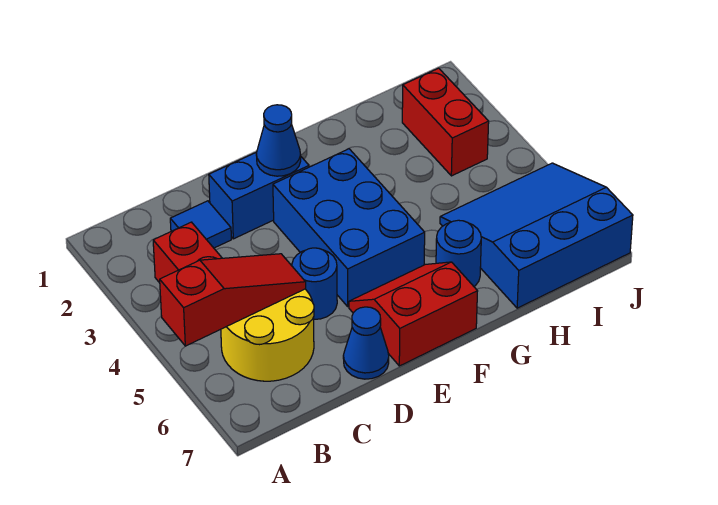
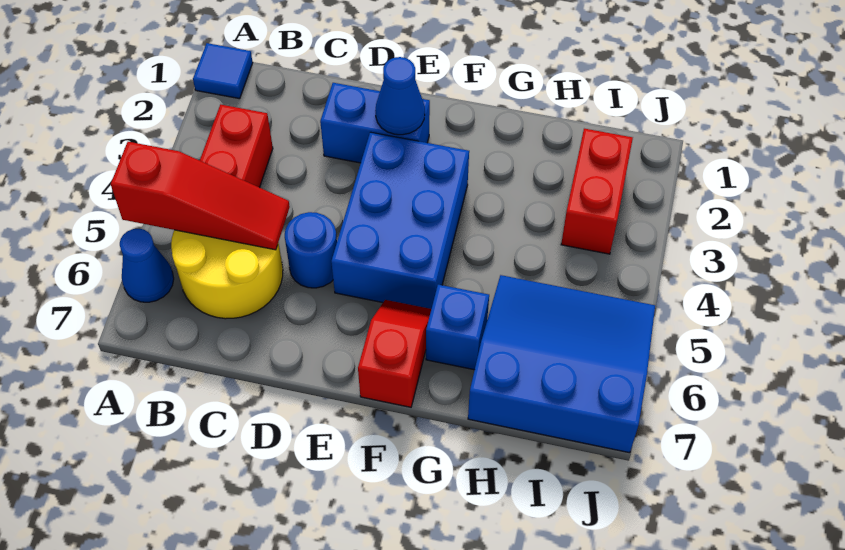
blue tile C2 level 1 -> blue tile A1 level 1
blue cone D7 level 1 -> blue cone A6 level 1
red slope E6:F7 level 1 top 7 -> red slope F6:F7 level 1 top 7
blue round brick G6 level 1 -> blue brick G6 level 1

